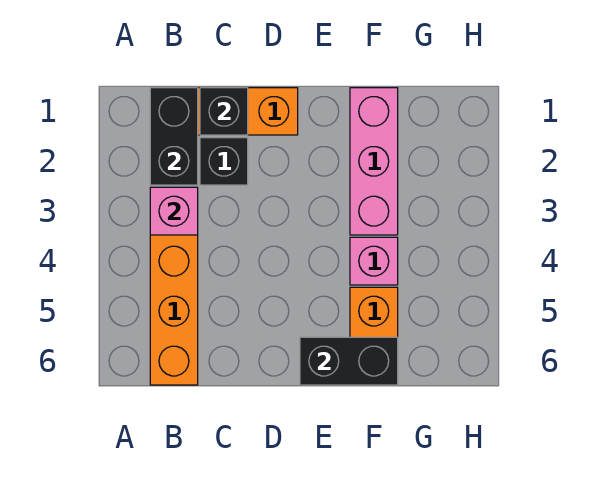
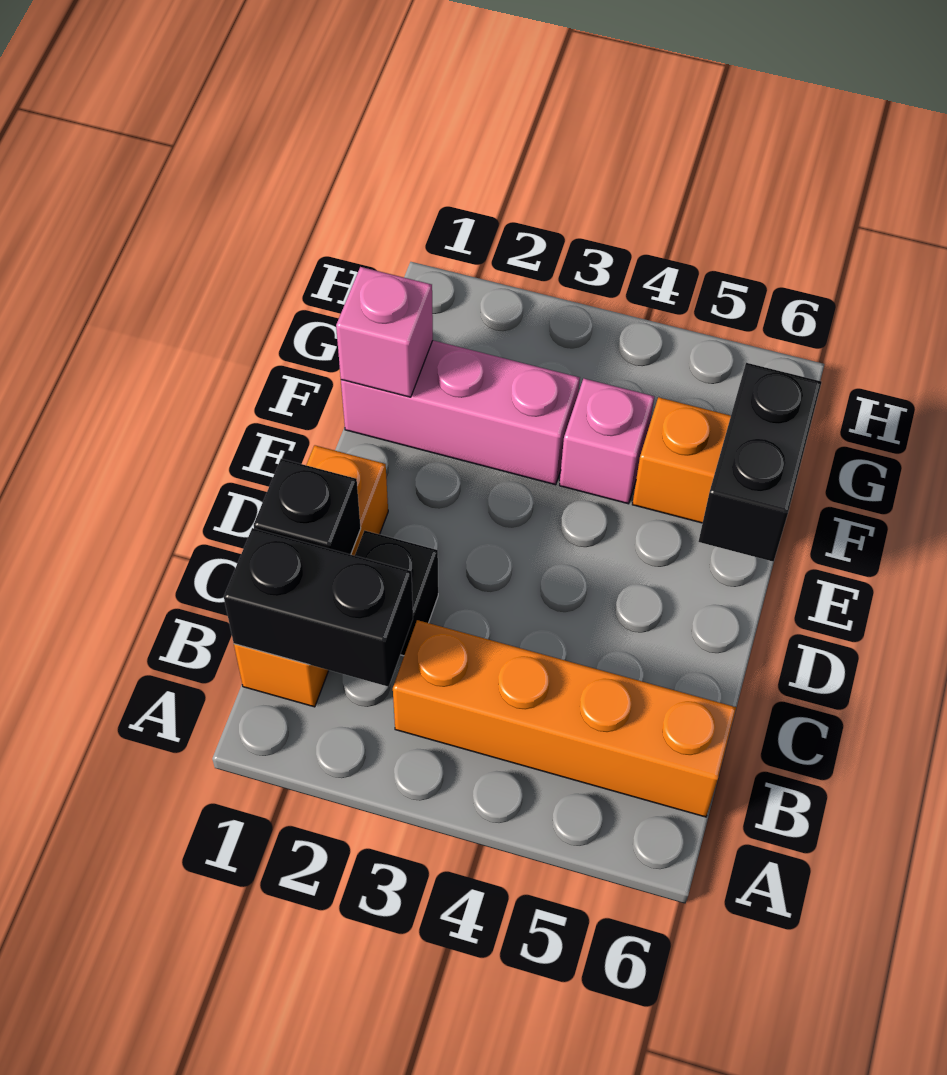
pink brick B3 level 2 -> pink brick F1 level 2

